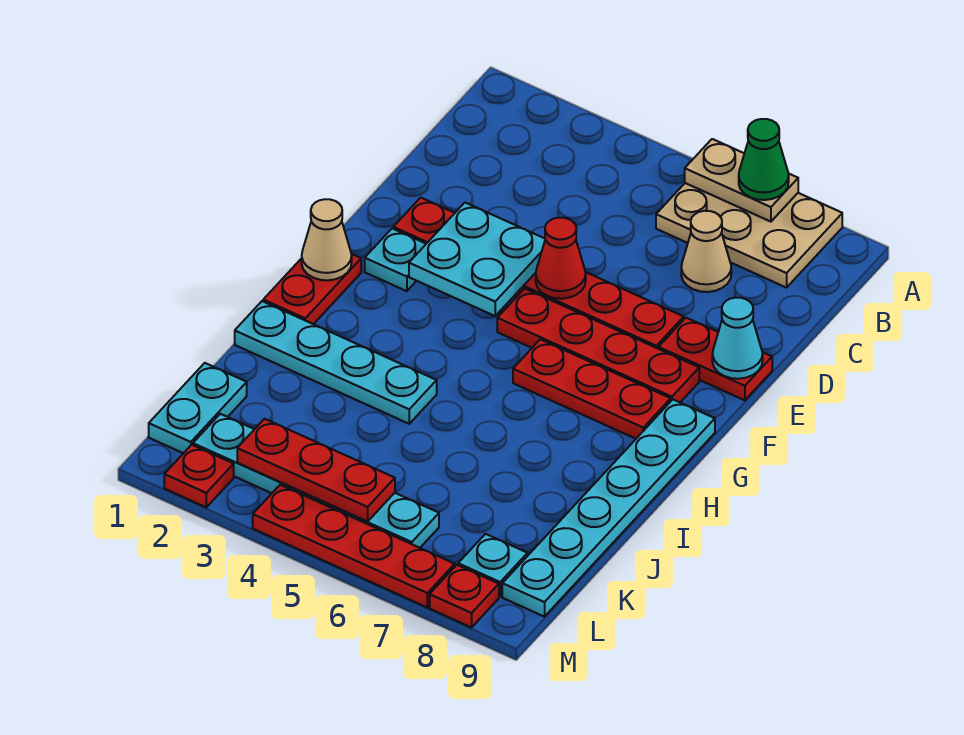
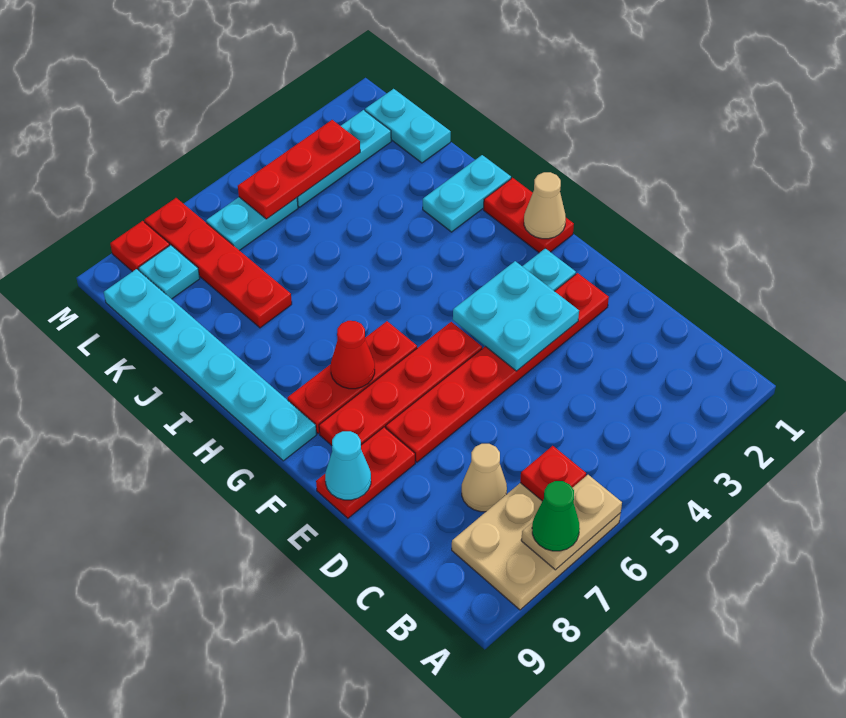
red cone E5 level 2 -> red cone G7 level 2
cyan plate I1:I4 level 1 -> cyan plate I1:I2 level 1
red plate M2 level 1 -> red plate B6 level 2
red plate M4:M7 level 1 -> red plate J7:M7 level 1

